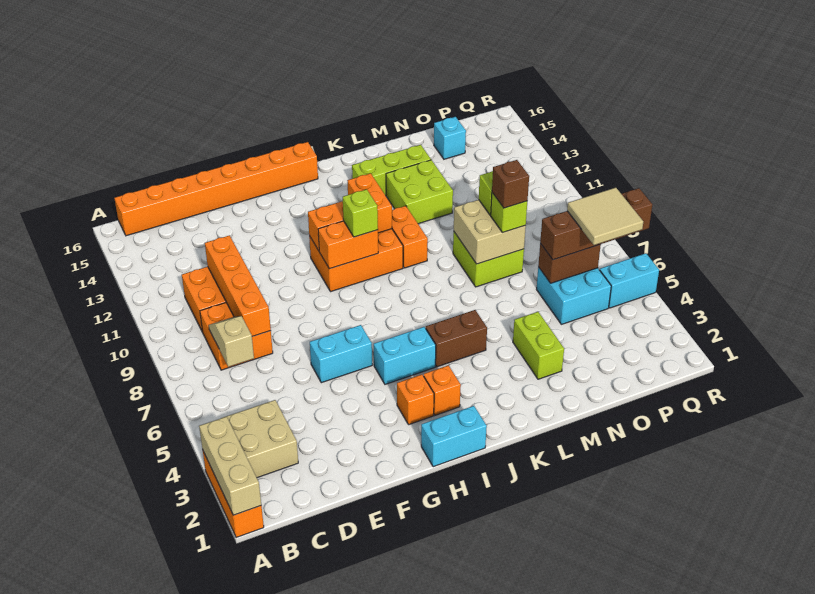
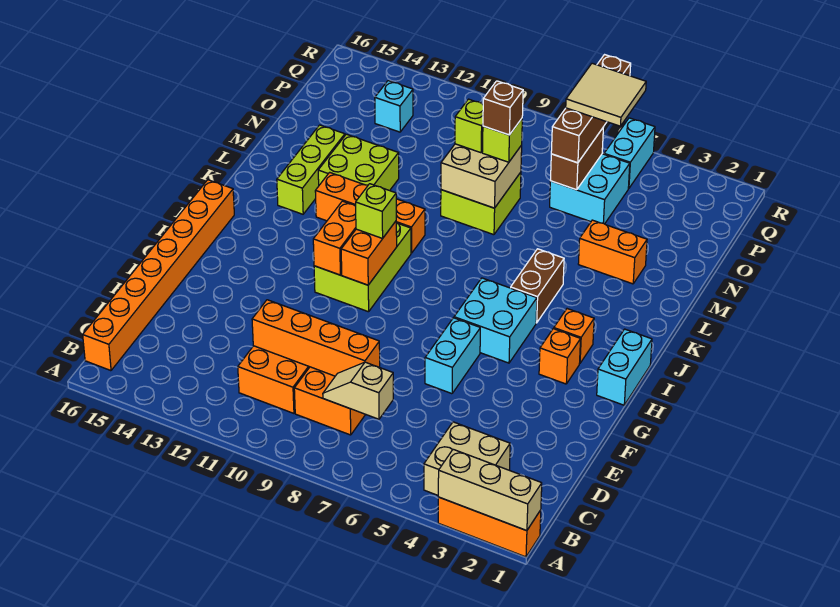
cyan brick H5:I5 level 1 -> cyan brick H5:I6 level 1
orange brick H10:J11 level 1 -> lime brick H10:J11 level 1
lime brick M3:M4 level 1 -> orange brick M3:M4 level 1
cyan brick O15 level 1 -> cyan brick P13 level 1

